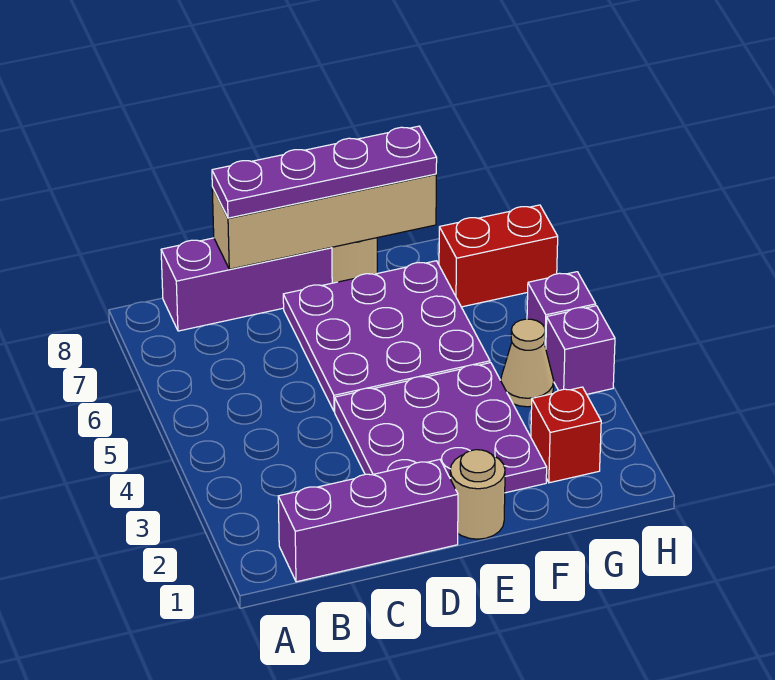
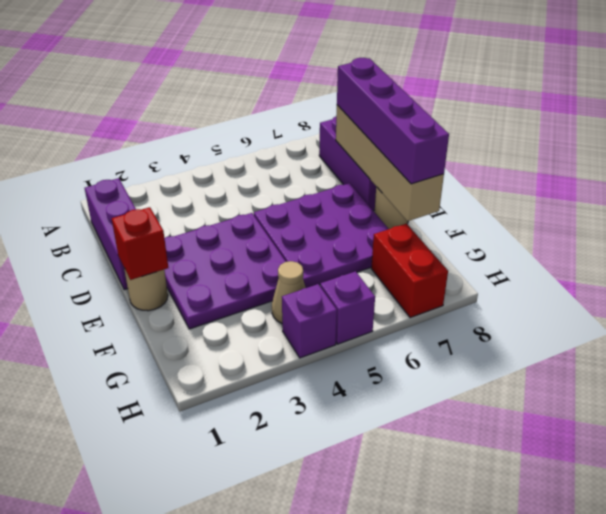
purple plate C8:F8 level 3 -> purple brick C8:F8 level 3
red brick G2 level 1 -> red brick E1 level 2

